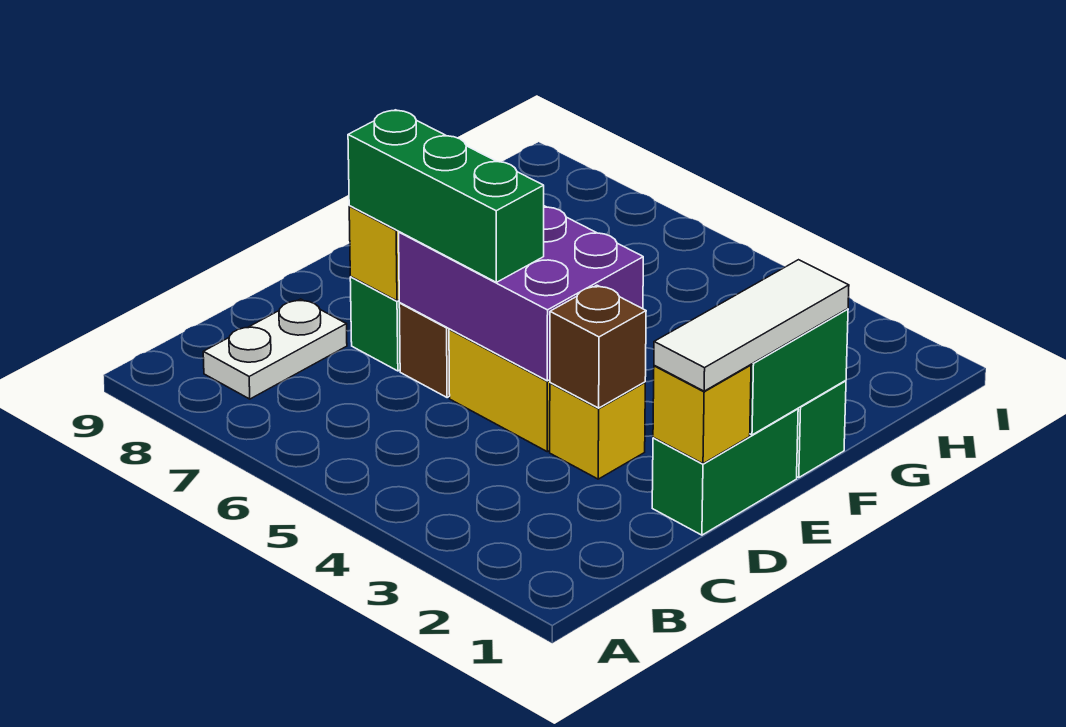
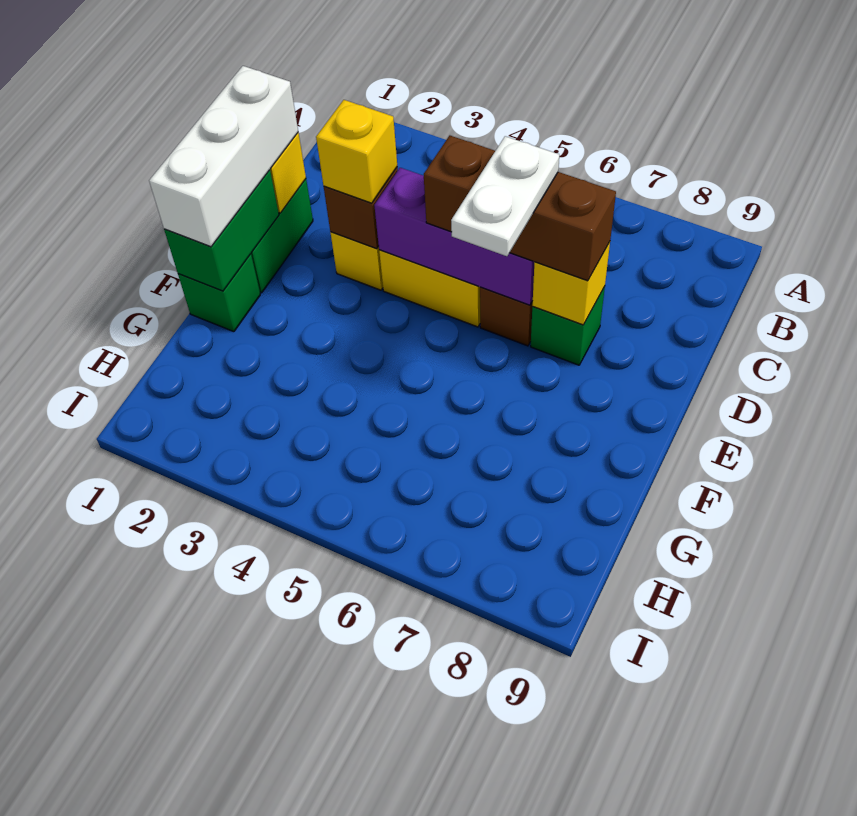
white plate B8:C8 level 1 -> white plate D6:E6 level 4
white tile D1:F1 level 3 -> white brick D1:F1 level 3
none -> yellow brick D3 level 3
purple brick D4:E6 level 2 -> purple brick D4:D6 level 2
green brick D5:D7 level 3 -> brown brick D5:D7 level 3

